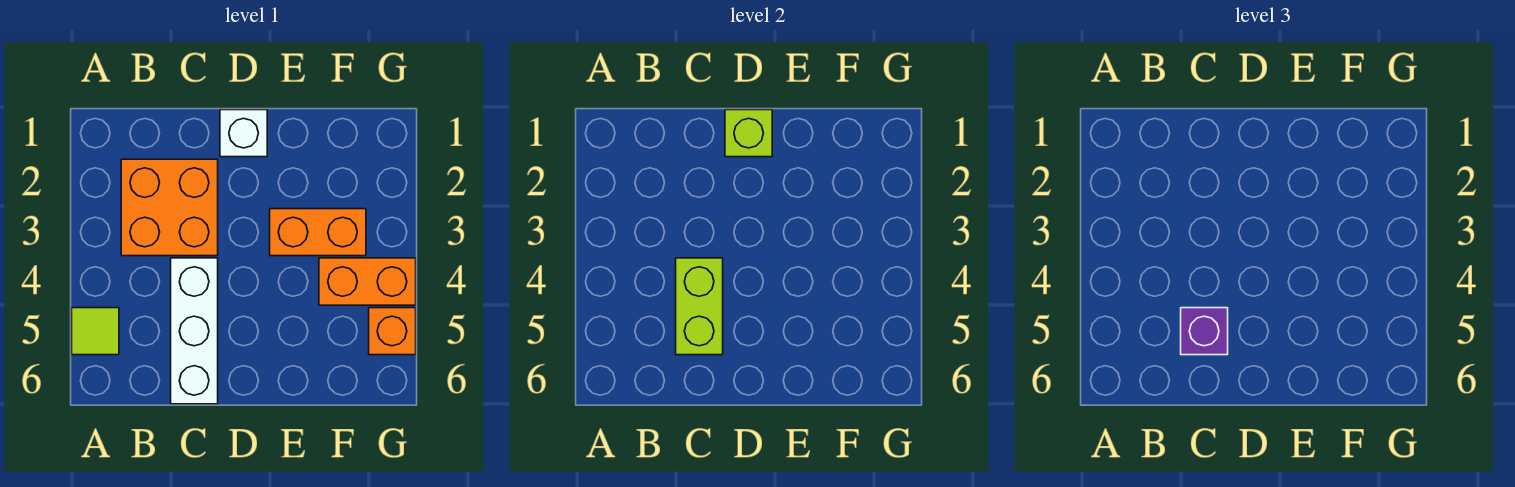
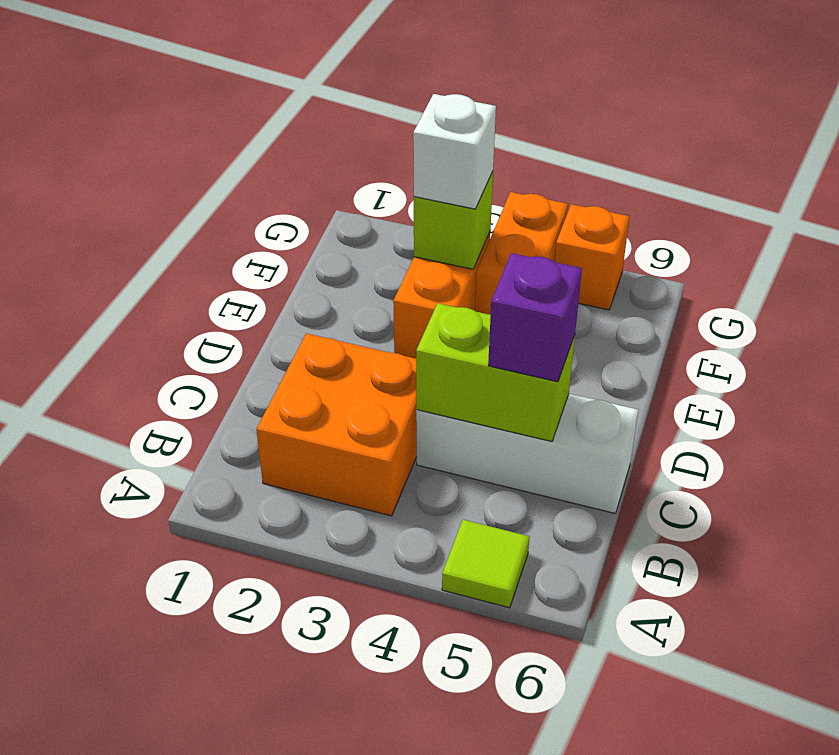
white brick D1 level 1 -> white brick F3 level 3
lime brick D1 level 2 -> lime brick F3 level 2

